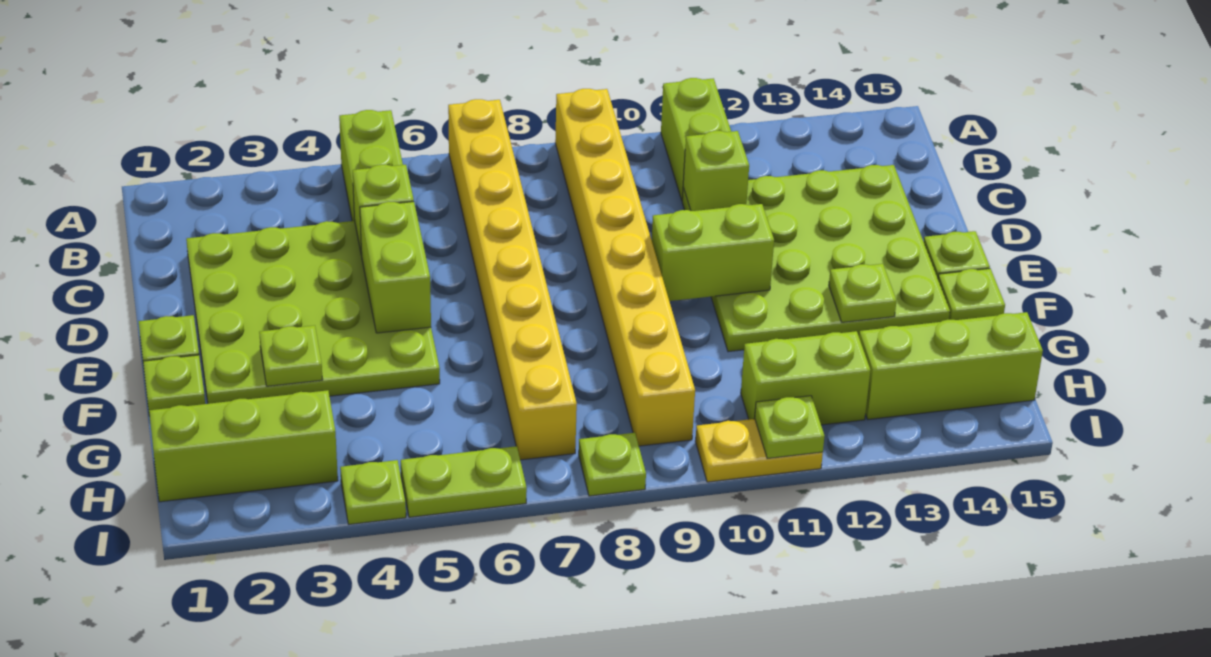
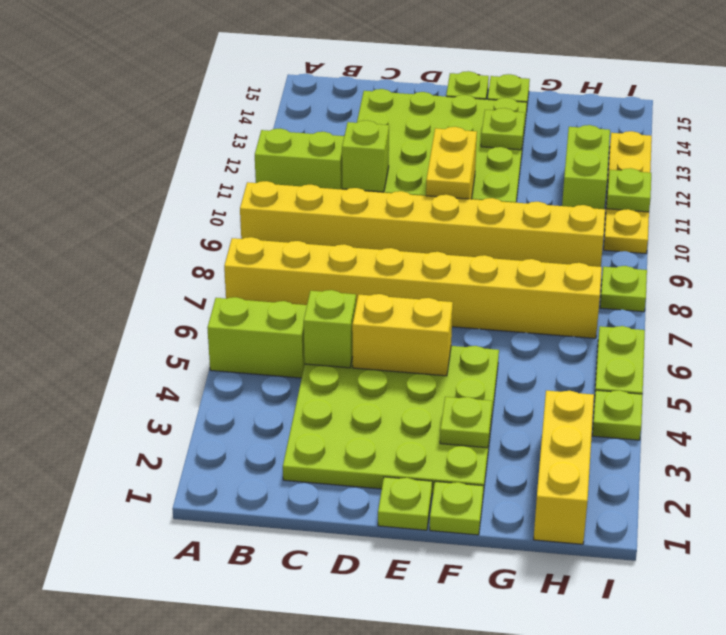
lime brick D5:E5 level 2 -> yellow brick D5:E5 level 2
lime brick E10:E11 level 2 -> yellow brick E10:E11 level 2
lime brick H1:H3 level 1 -> yellow brick H1:H3 level 1
lime brick H13:H15 level 1 -> none
yellow plate I10:I11 level 1 -> yellow plate I10:I13 level 1

